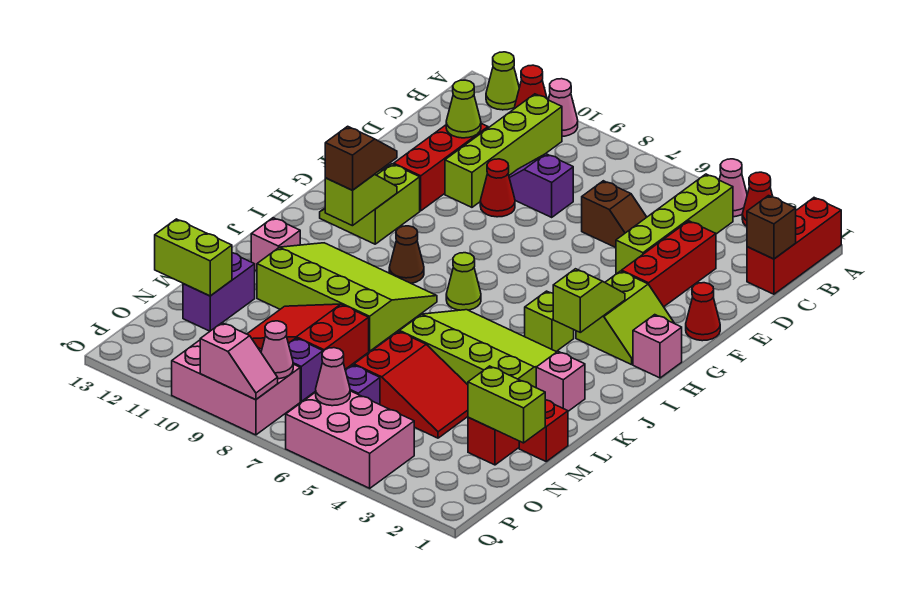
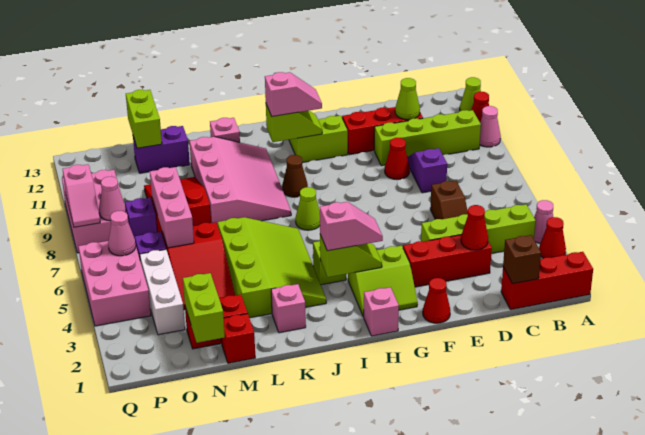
none -> red cone D3 level 2
none -> pink slope H3:I3 level 3 top I
brown slope H11:I11 level 3 top I -> pink slope H11:I11 level 3 top I
lime slope J8:L11 level 1 top L -> pink slope J8:L11 level 1 top L
none -> pink brick N6:N8 level 2
none -> white brick O3:O5 level 1

